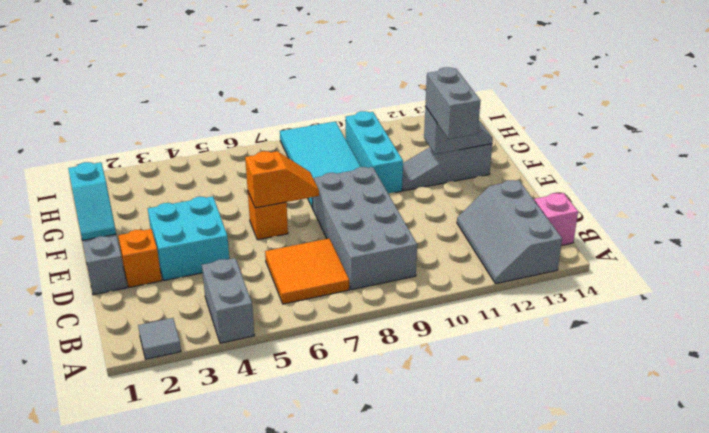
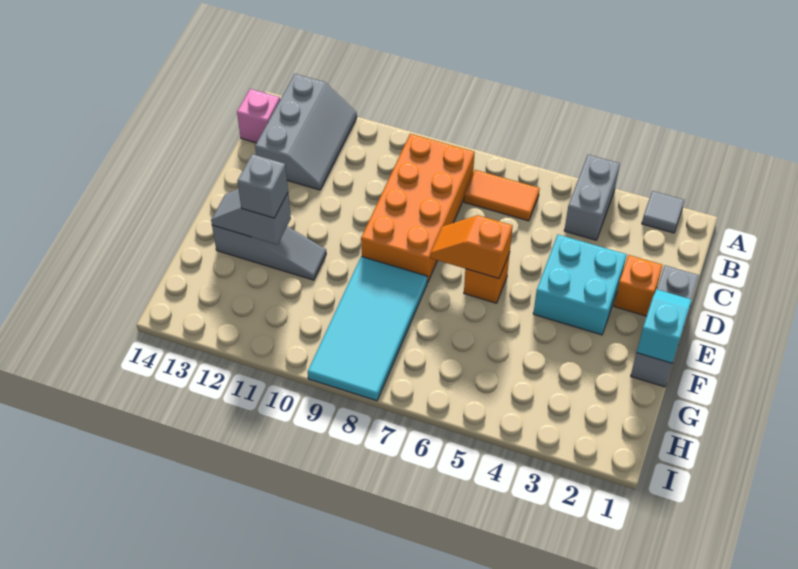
orange tile B6:C7 level 1 -> orange tile B6:B7 level 1
grey brick B8:E9 level 1 -> orange brick B8:E9 level 1
grey brick E12:F12 level 3 -> grey brick F12 level 3
cyan brick F10:H10 level 1 -> none

